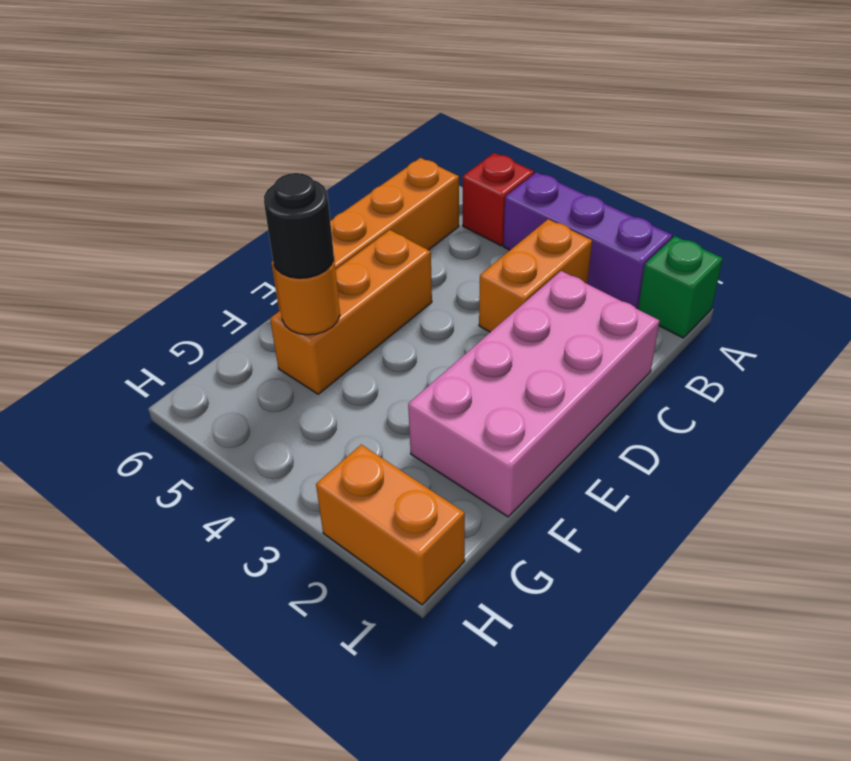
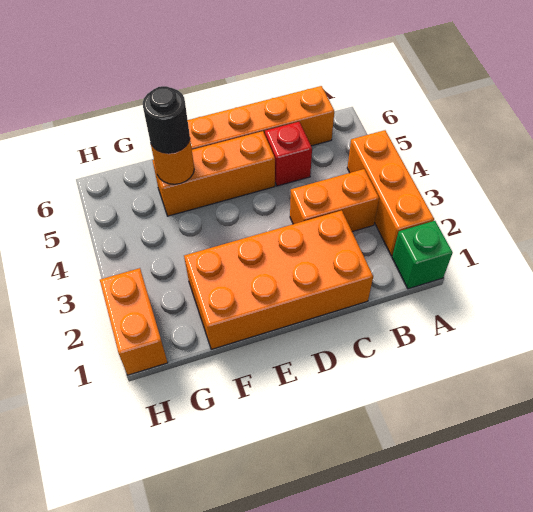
purple brick A2:A4 level 1 -> orange brick A2:A4 level 1
red brick A5 level 1 -> red brick C5 level 1
pink brick C1:F2 level 1 -> orange brick C1:F2 level 1

